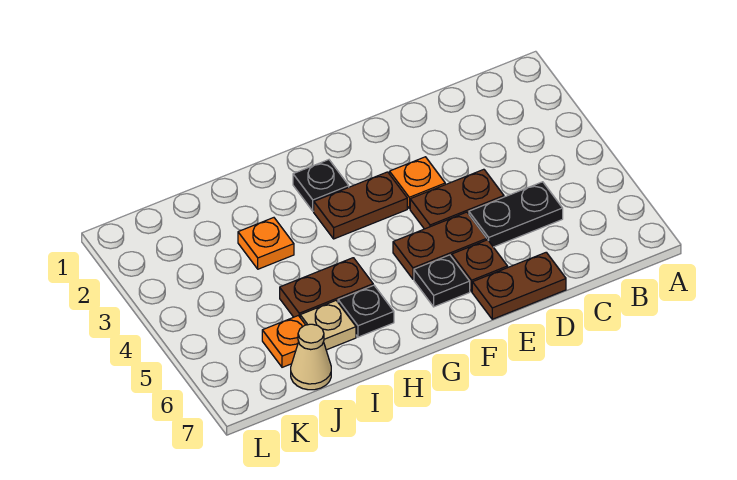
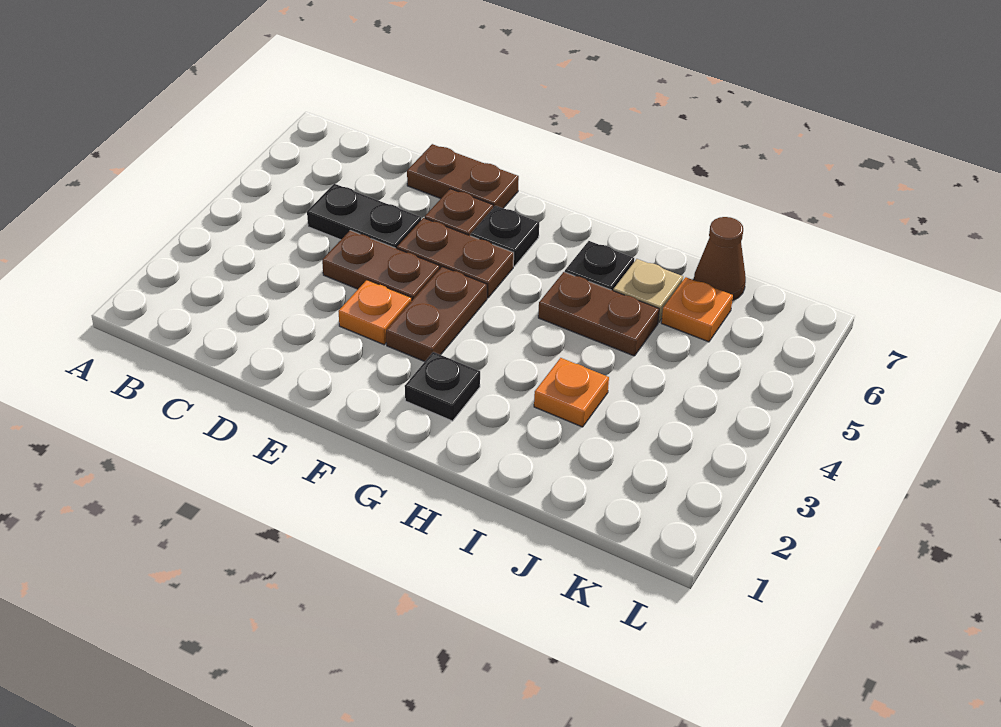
brown plate F3:G3 level 1 -> brown plate F3:F4 level 1
tan cone J7 level 1 -> brown cone J7 level 1

